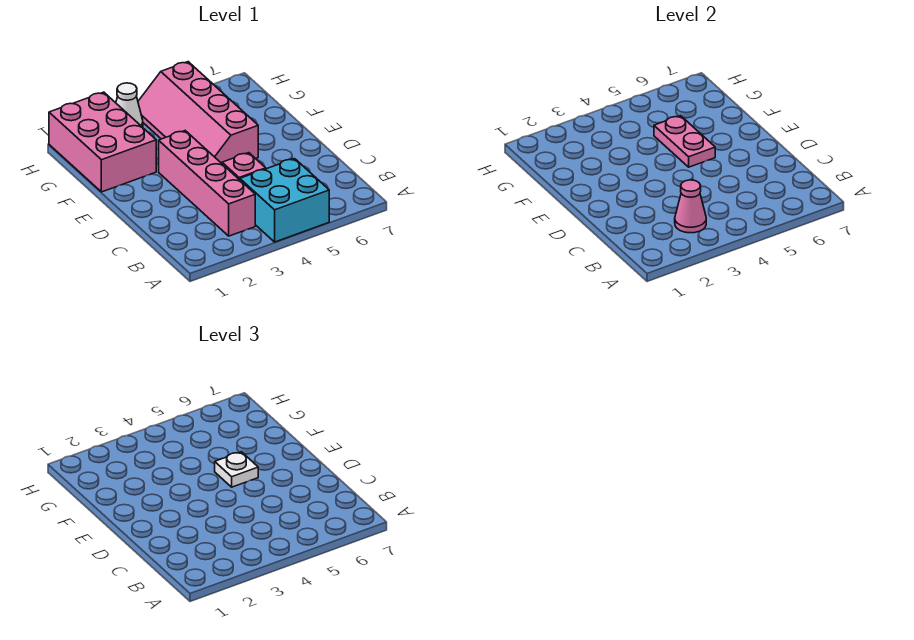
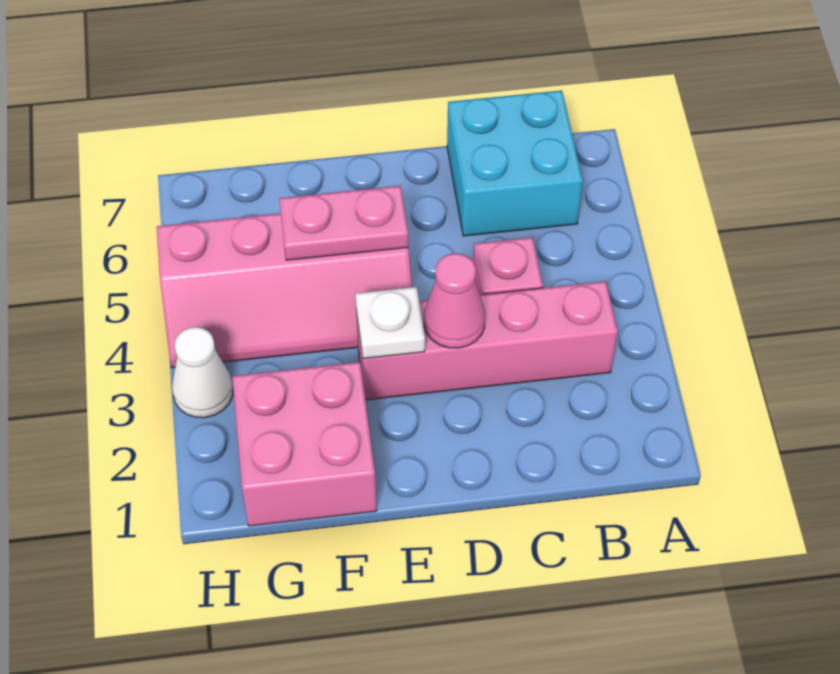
cyan brick A4:B5 level 1 -> cyan brick B6:C7 level 1
pink cone B3 level 2 -> pink cone D3 level 2
white plate E5 level 3 -> white plate E3 level 2
pink brick F1:H2 level 1 -> pink brick F1:G2 level 1

